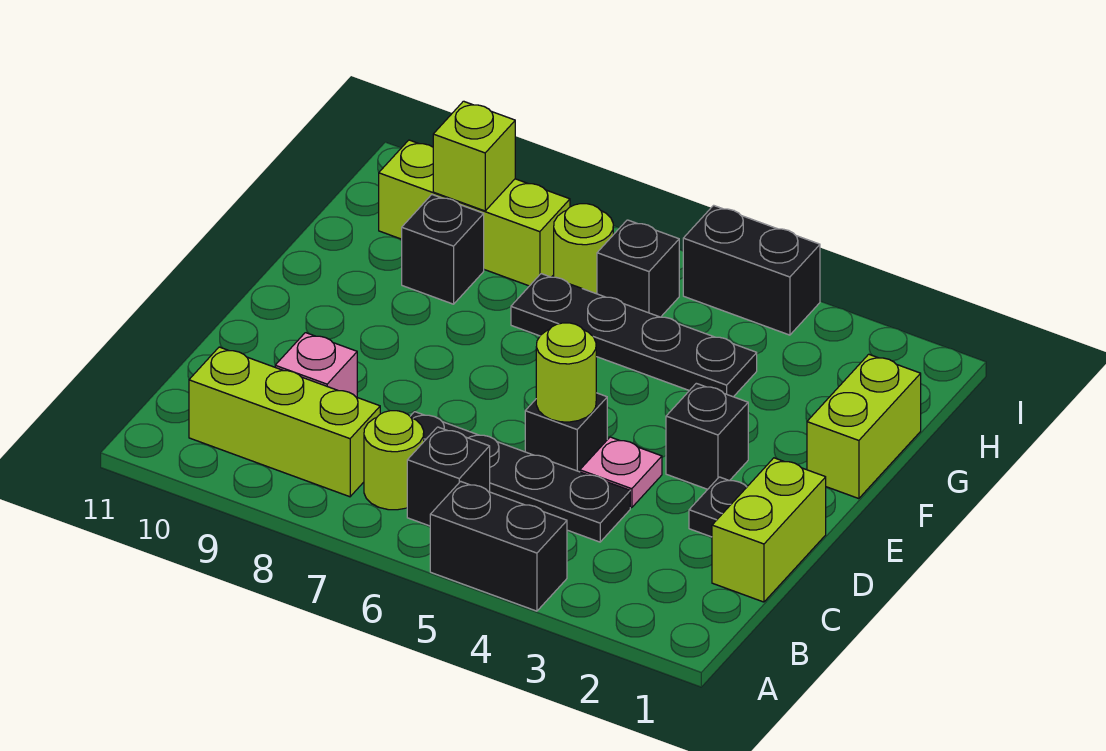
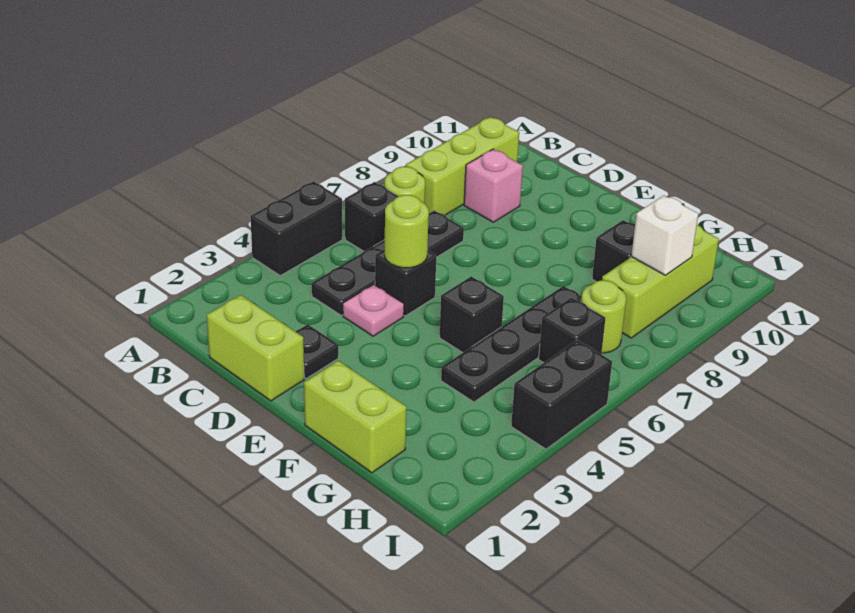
black brick E3 level 1 -> black brick F5 level 1
lime brick H9 level 2 -> white brick H9 level 2

